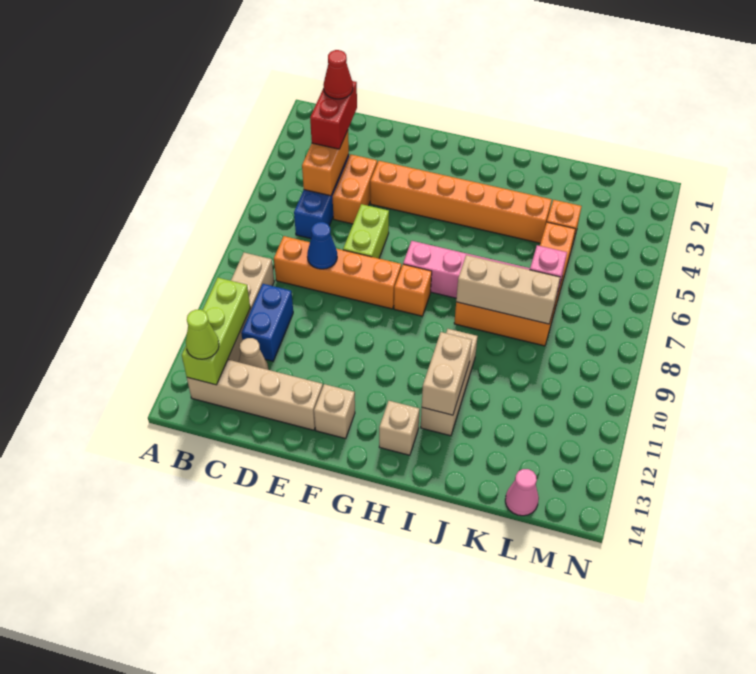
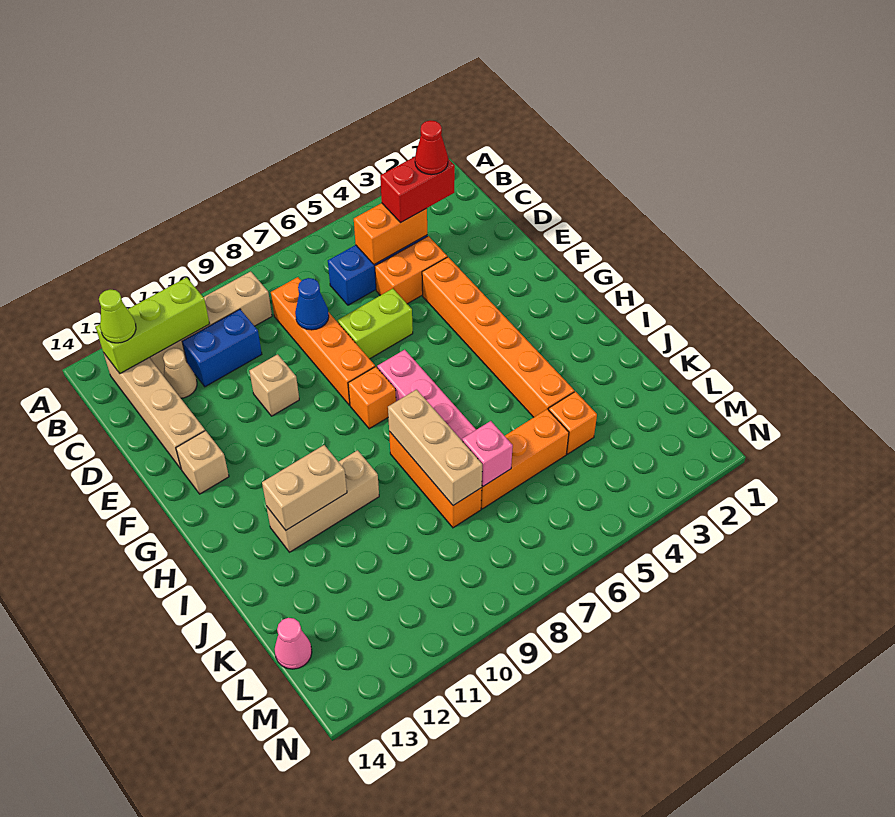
tan brick H13 level 1 -> tan brick E10 level 1

